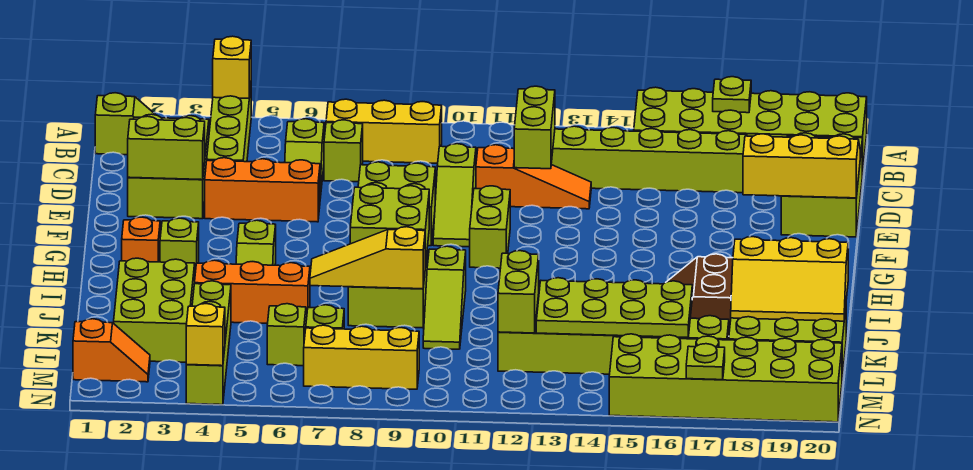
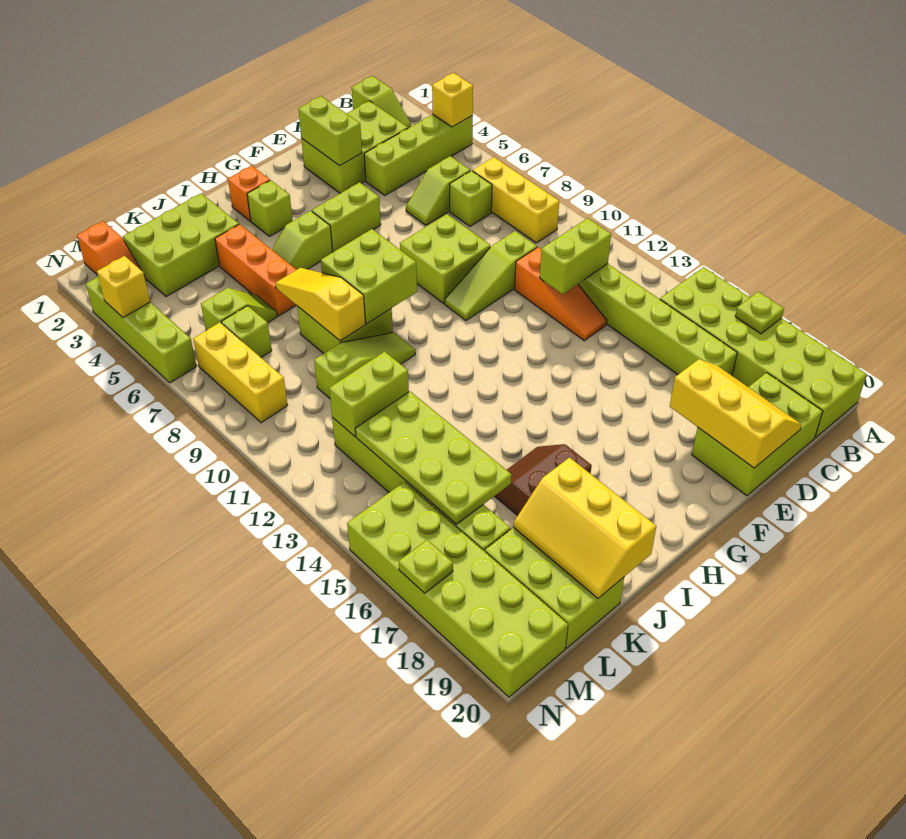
orange brick E4:E6 level 1 -> none
lime brick F11:G11 level 1 -> lime brick F5:G5 level 1
lime slope I10:K10 level 1 top I -> lime slope I10:K10 level 1 top K
lime brick K4:N4 level 1 -> lime brick N3:N6 level 1

